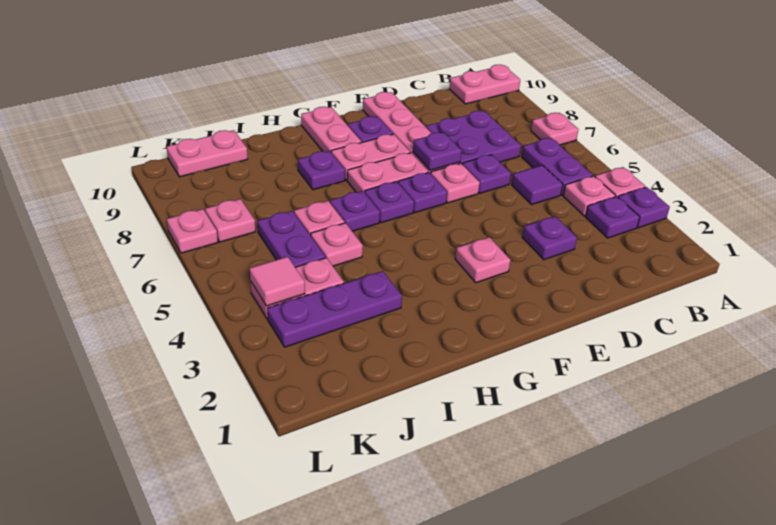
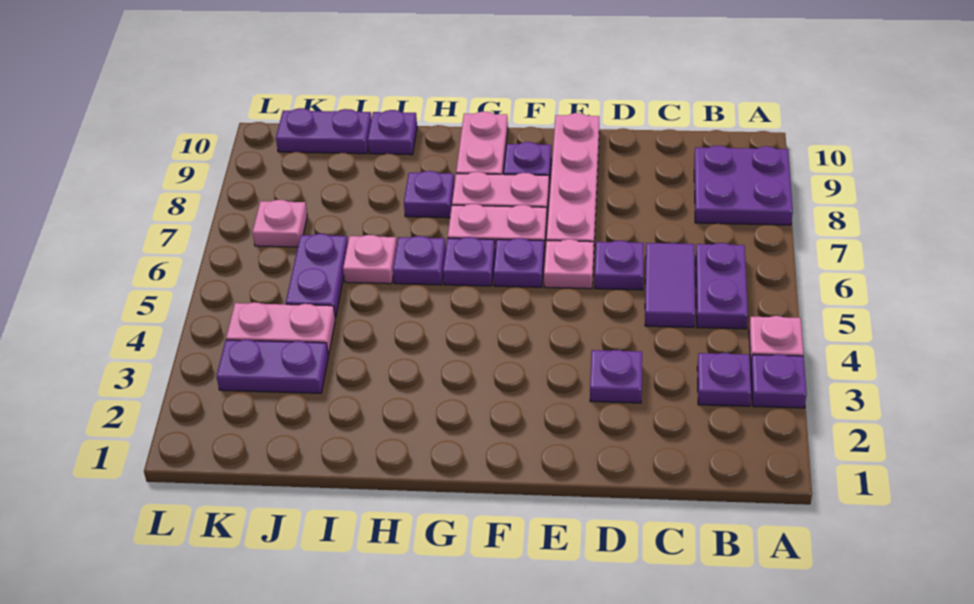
pink plate A7 level 1 -> none
pink plate A10:B10 level 1 -> none
pink plate B4 level 1 -> none
purple tile C5 level 1 -> purple tile C5:C6 level 1
purple plate C7:D8 level 1 -> purple plate A8:B9 level 1
purple plate E7 level 2 -> purple plate I10 level 1
pink plate F3 level 1 -> none
purple plate I3:K3 level 1 -> purple plate J3:K3 level 1
pink plate I5 level 1 -> none
pink plate J10:K10 level 1 -> purple plate J10:K10 level 1
pink tile K4 level 2 -> none
pink plate L7 level 1 -> none

